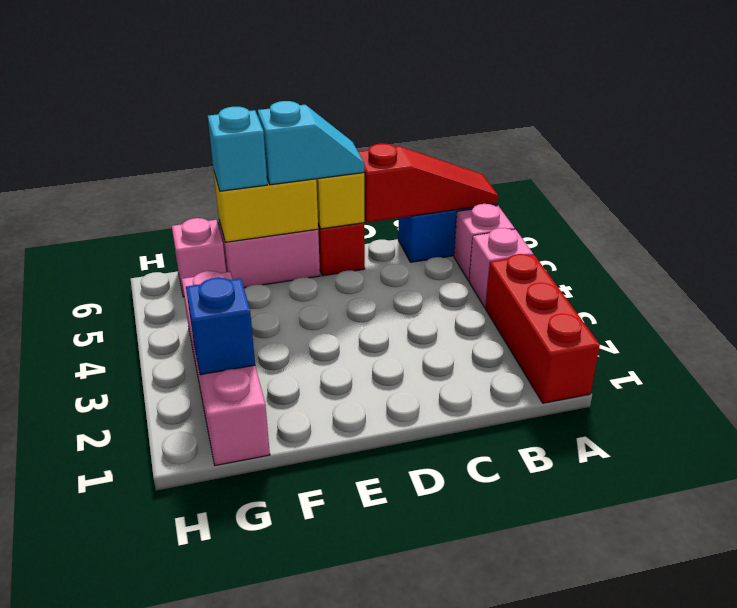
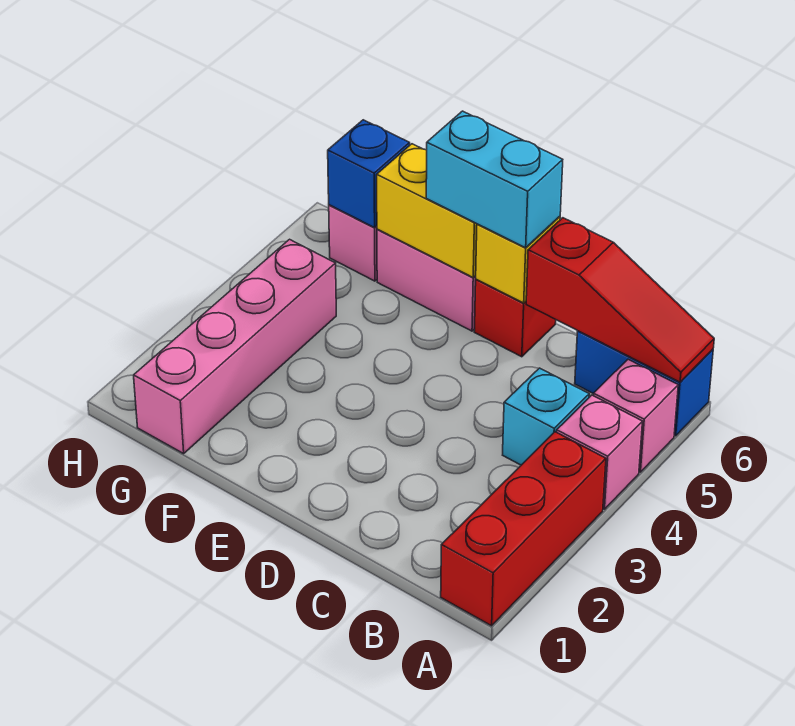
cyan slope D6:E6 level 3 top E -> cyan brick D6:E6 level 3
cyan brick F6 level 3 -> cyan brick B4 level 1
blue brick G2 level 2 -> blue brick G6 level 2

